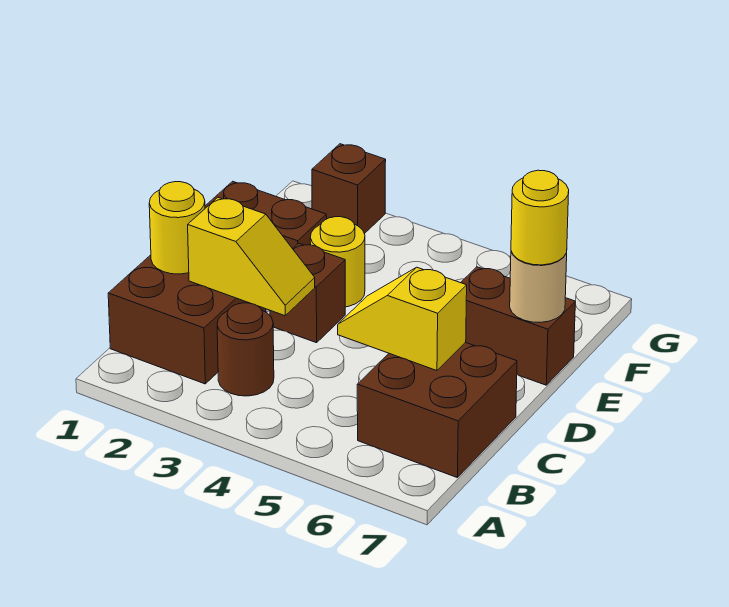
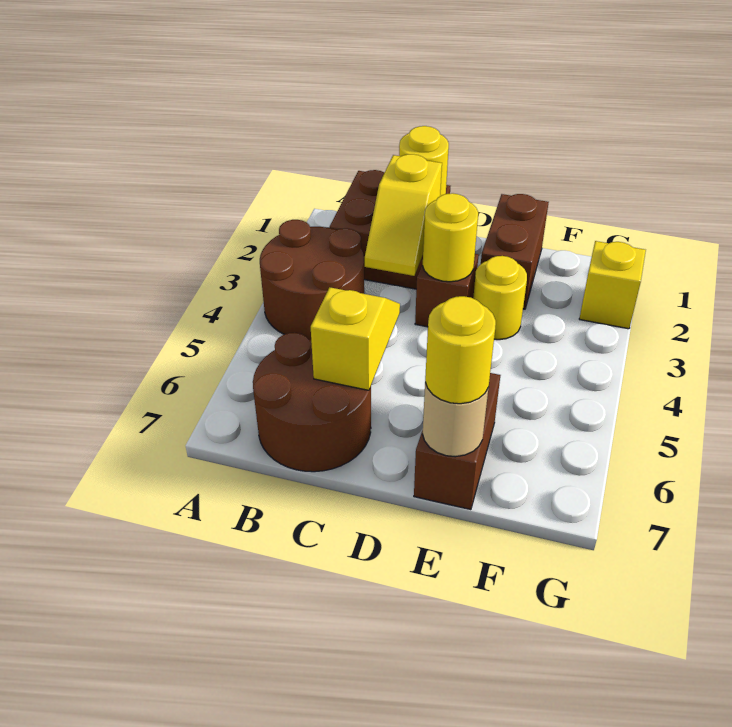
brown round brick B3 level 1 -> brown round brick A3:B4 level 1
brown brick B6:C7 level 1 -> brown round brick B6:C7 level 1
none -> yellow round brick D3 level 2
brown brick G2 level 1 -> yellow brick G2 level 1

